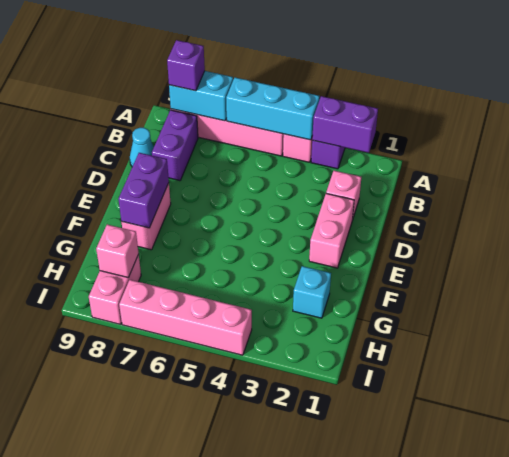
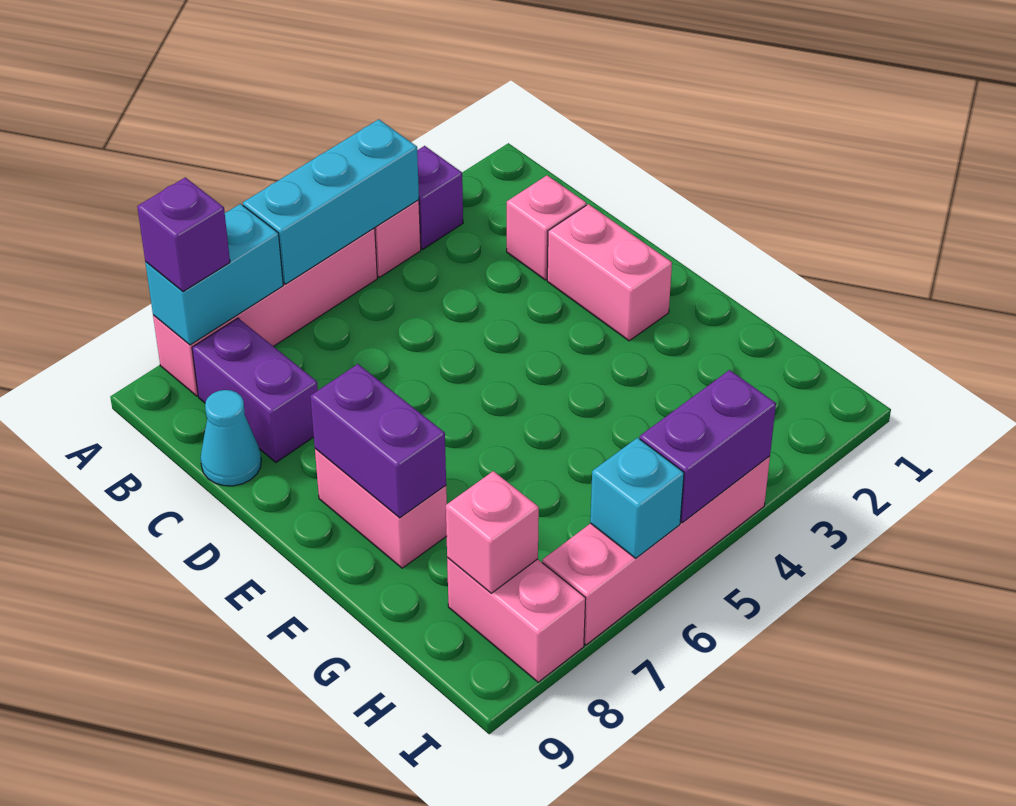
purple brick A2:A3 level 2 -> purple brick I4:I5 level 2
cyan brick G2 level 1 -> cyan brick I6 level 2

